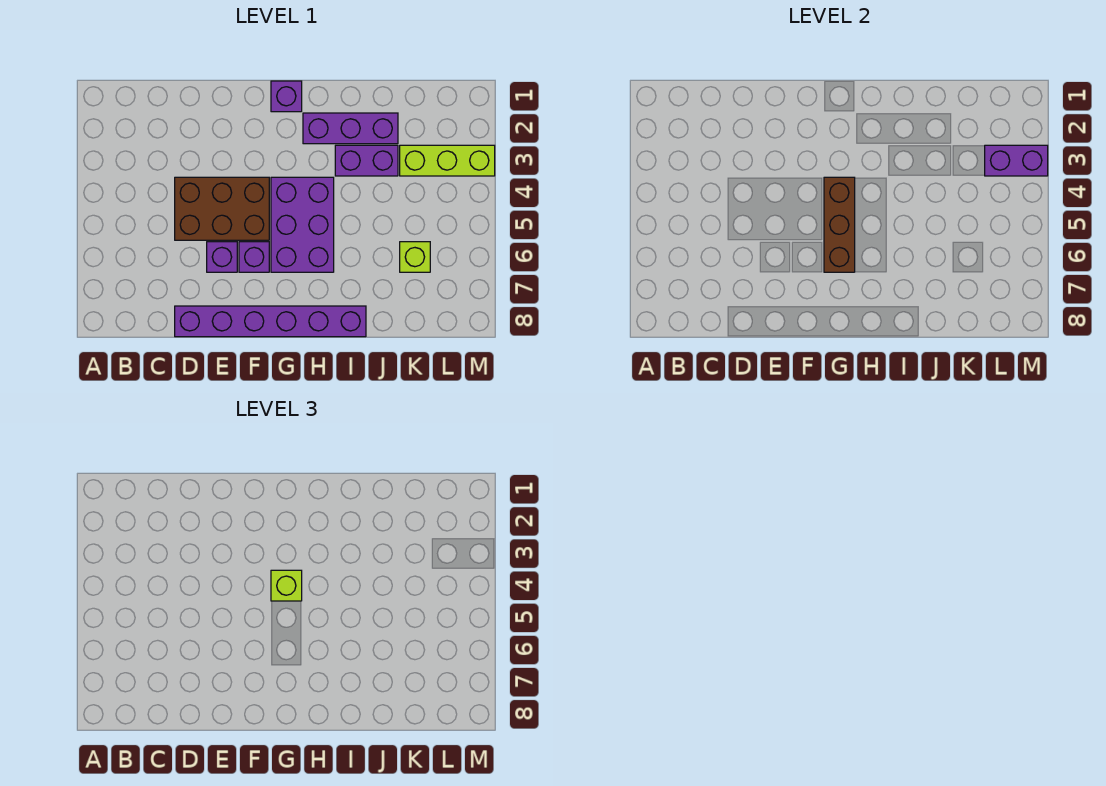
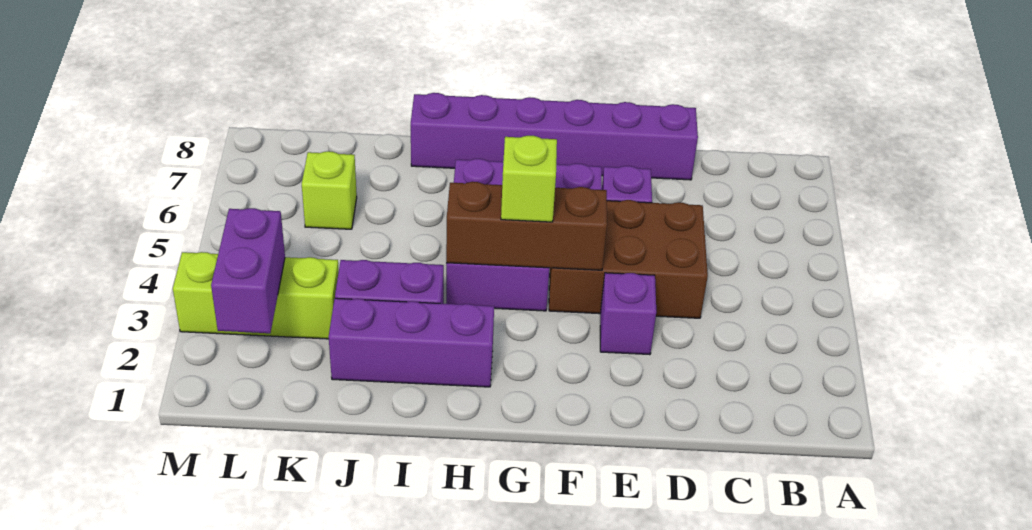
purple brick G1 level 1 -> purple brick E3 level 1
brown brick G4:G6 level 2 -> brown brick F4:H4 level 2
purple brick L3:M3 level 2 -> purple brick L2:L3 level 2

